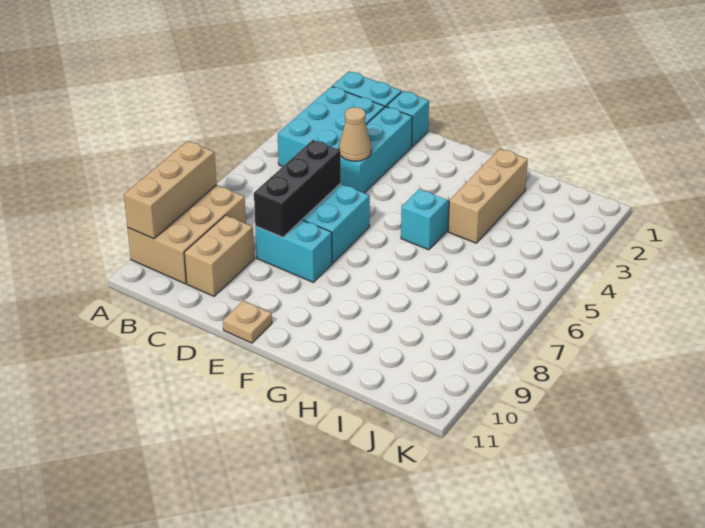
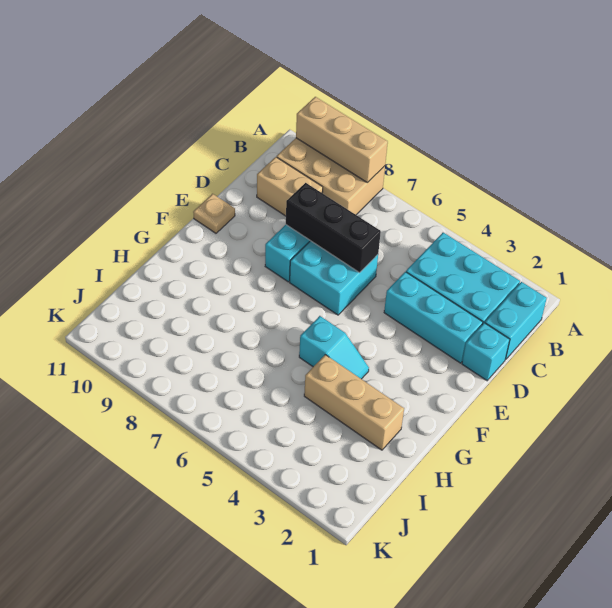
tan cone D4 level 2 -> none

